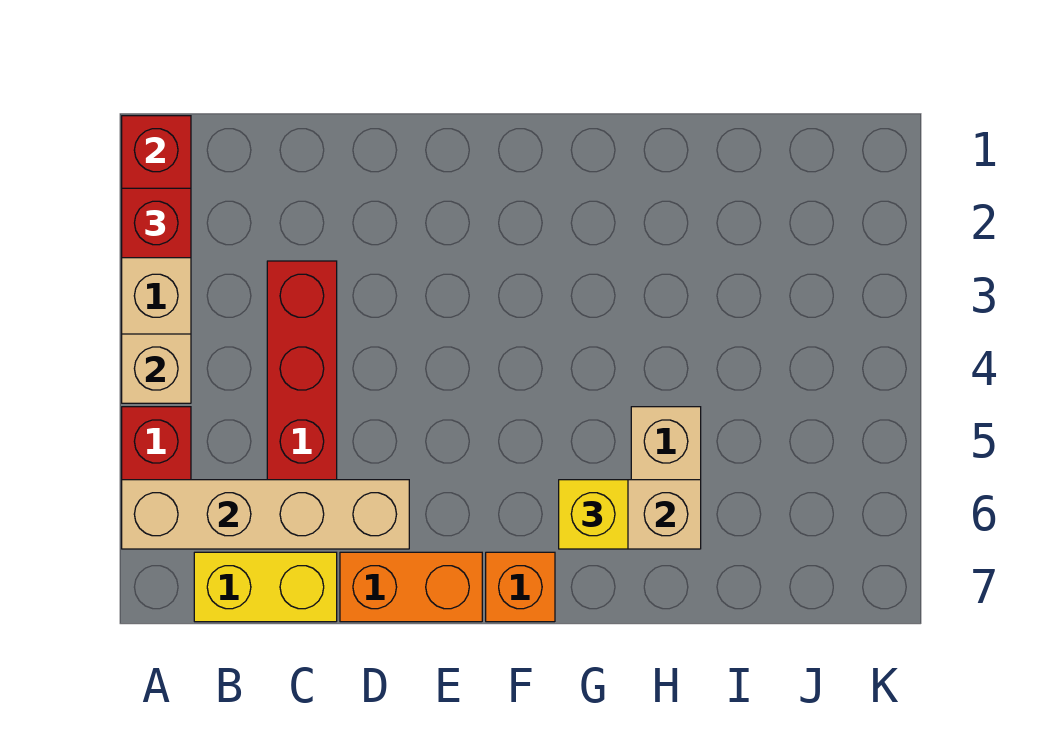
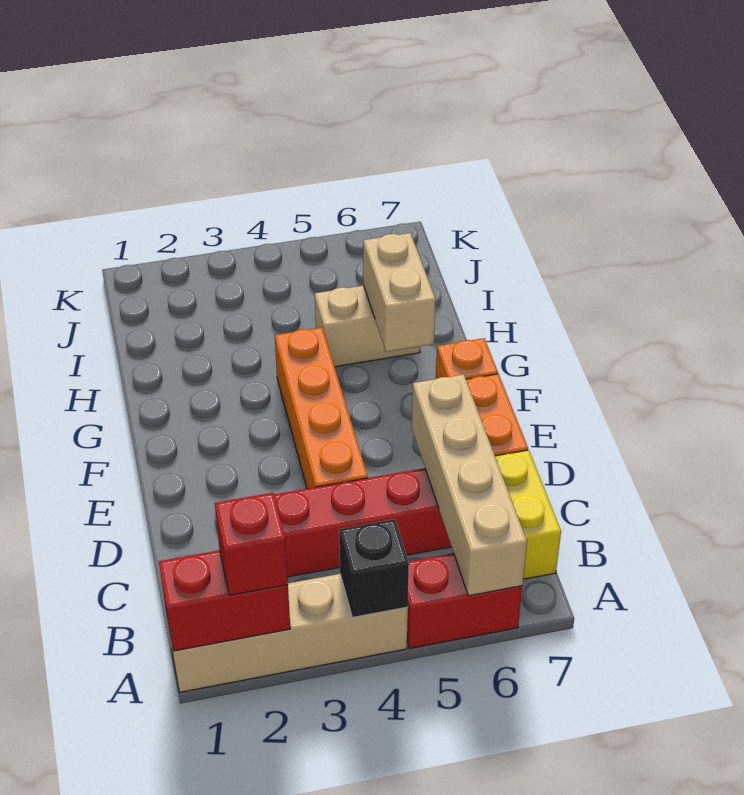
tan brick A4 level 2 -> black brick A4 level 2
none -> orange brick D4:G4 level 1
yellow brick G6 level 3 -> none

